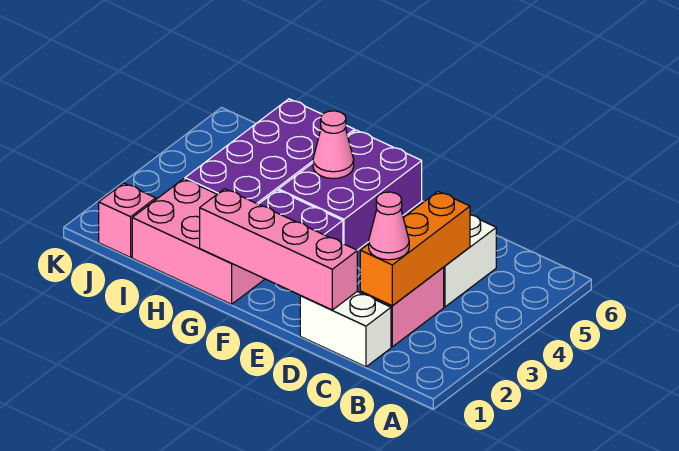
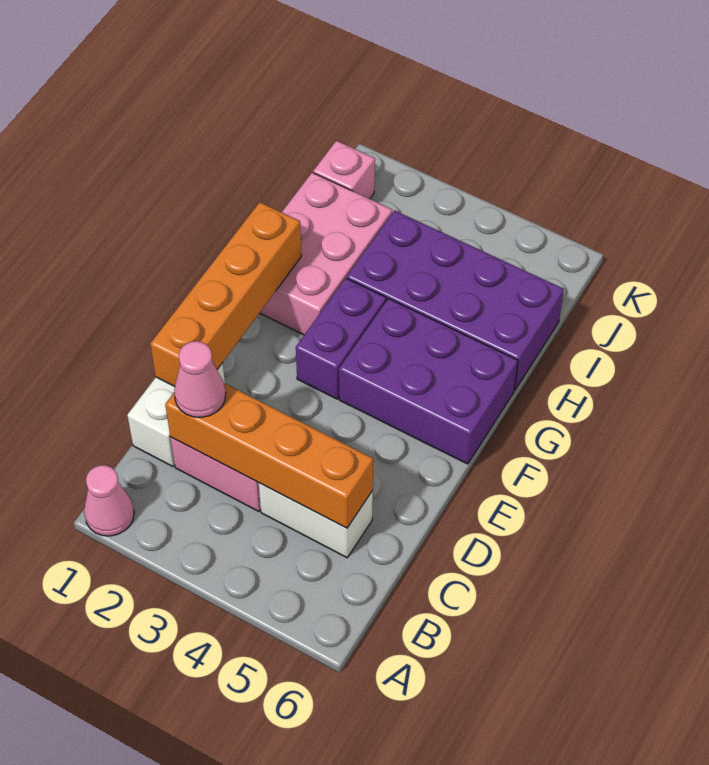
orange brick C2:C4 level 2 -> orange brick C2:C5 level 2
pink brick D1:G1 level 2 -> orange brick D1:G1 level 2
pink cone G5 level 2 -> pink cone A1 level 1

